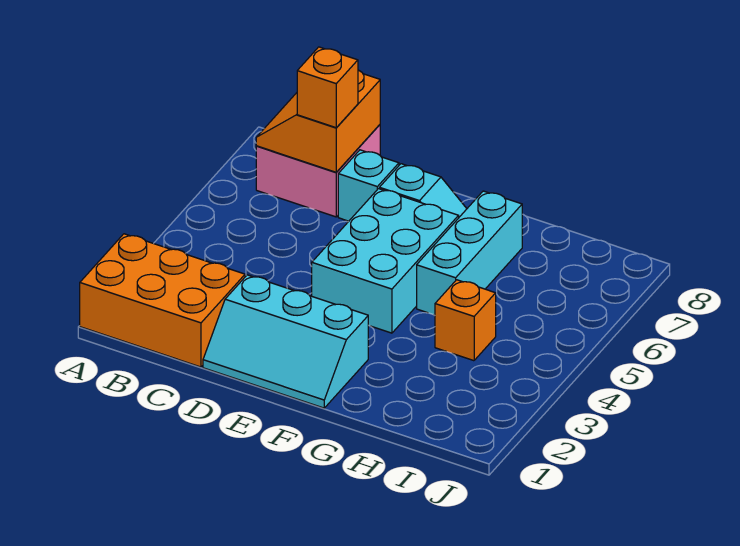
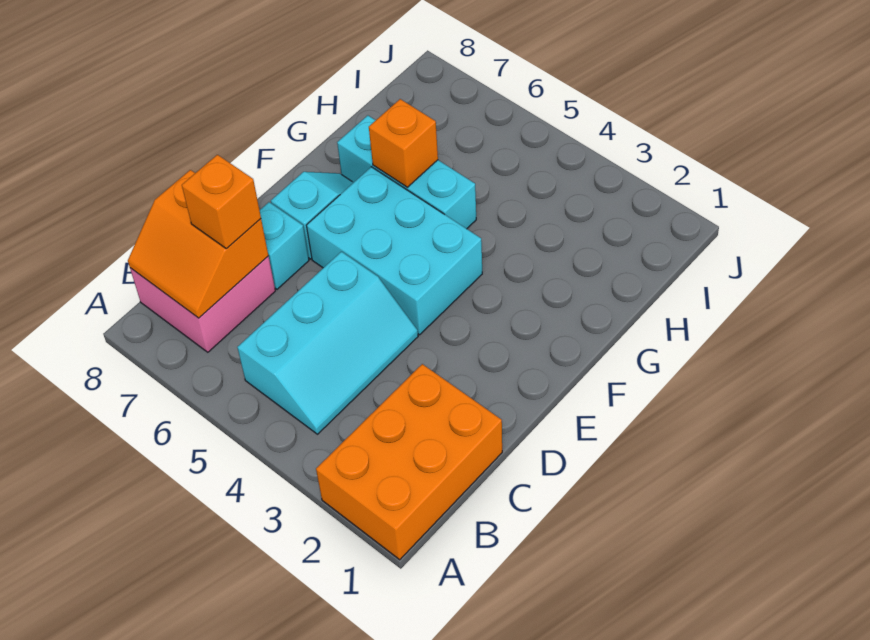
cyan slope D1:F2 level 1 top 2 -> cyan slope B4:D5 level 1 top 5
orange brick H4 level 1 -> orange brick G6 level 2

